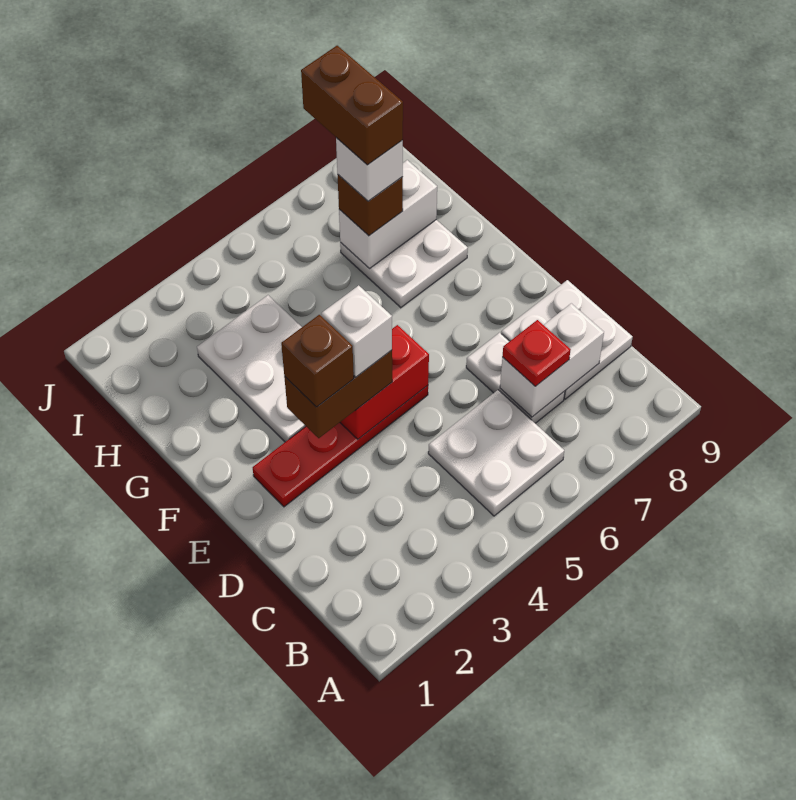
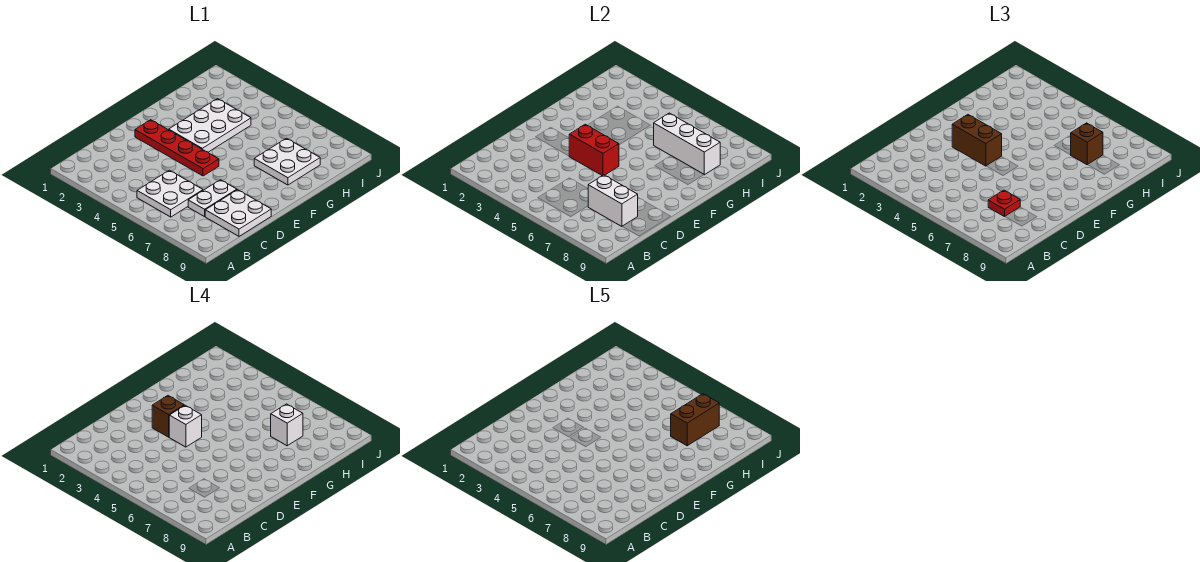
white brick H7:H8 level 2 -> white brick H6:H8 level 2

